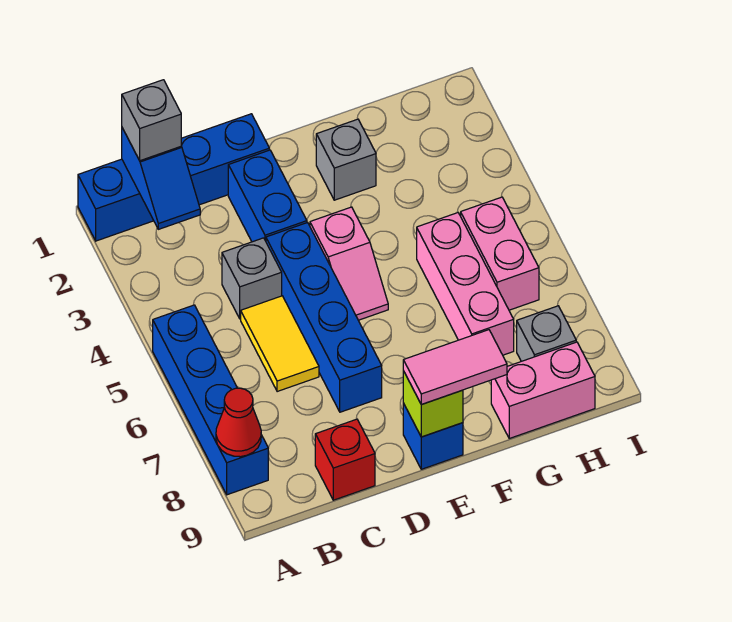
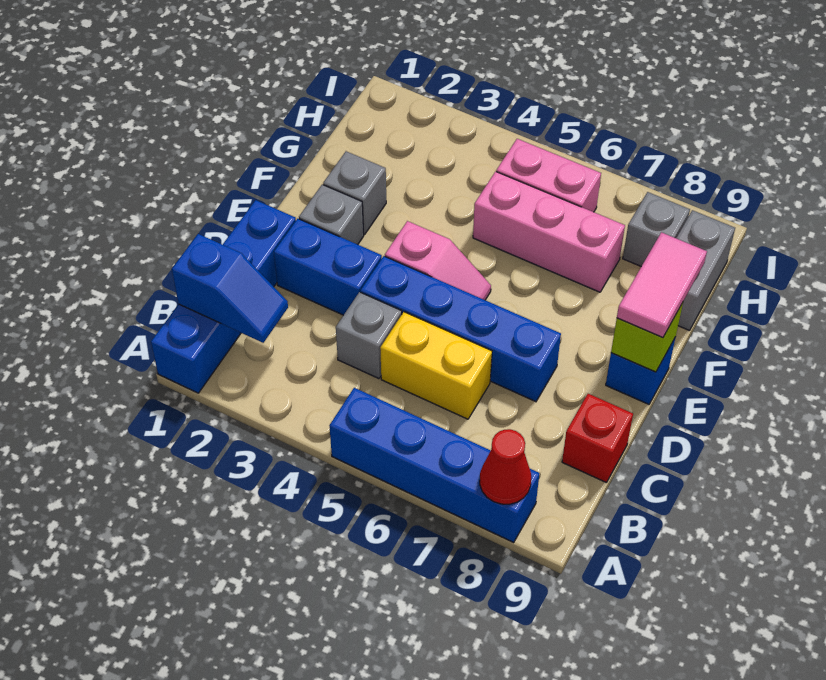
grey brick B1 level 3 -> grey brick E2 level 1
yellow tile C5:C6 level 1 -> yellow brick C5:C6 level 1
pink brick G9:H9 level 1 -> grey brick G9:H9 level 1

